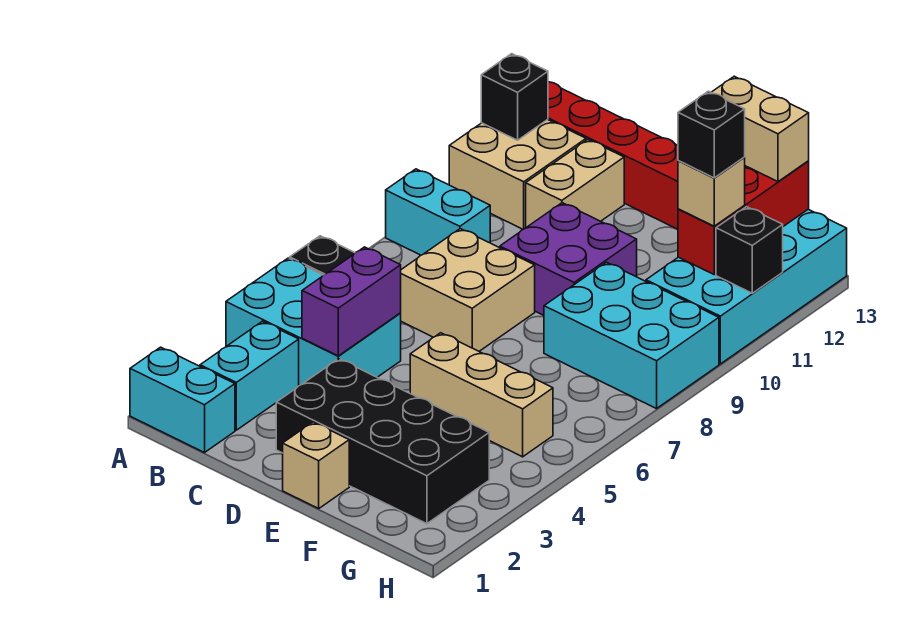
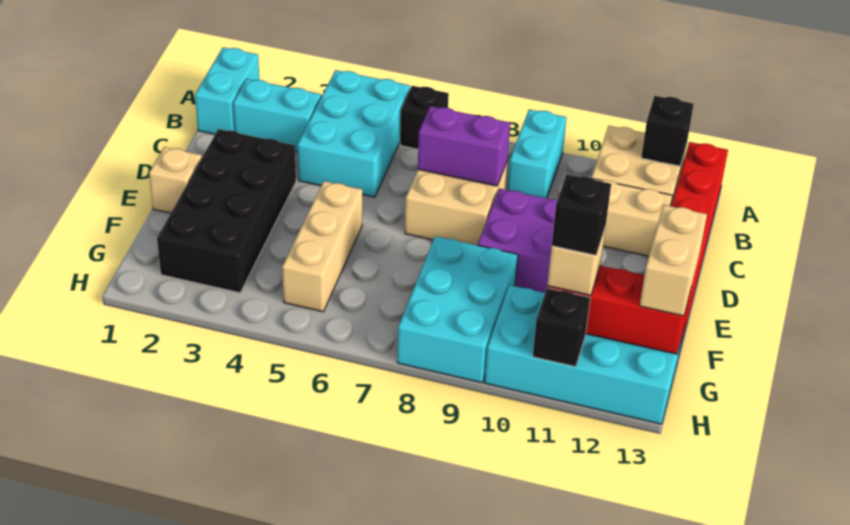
purple brick C4:C5 level 2 -> purple brick C7:C8 level 2

